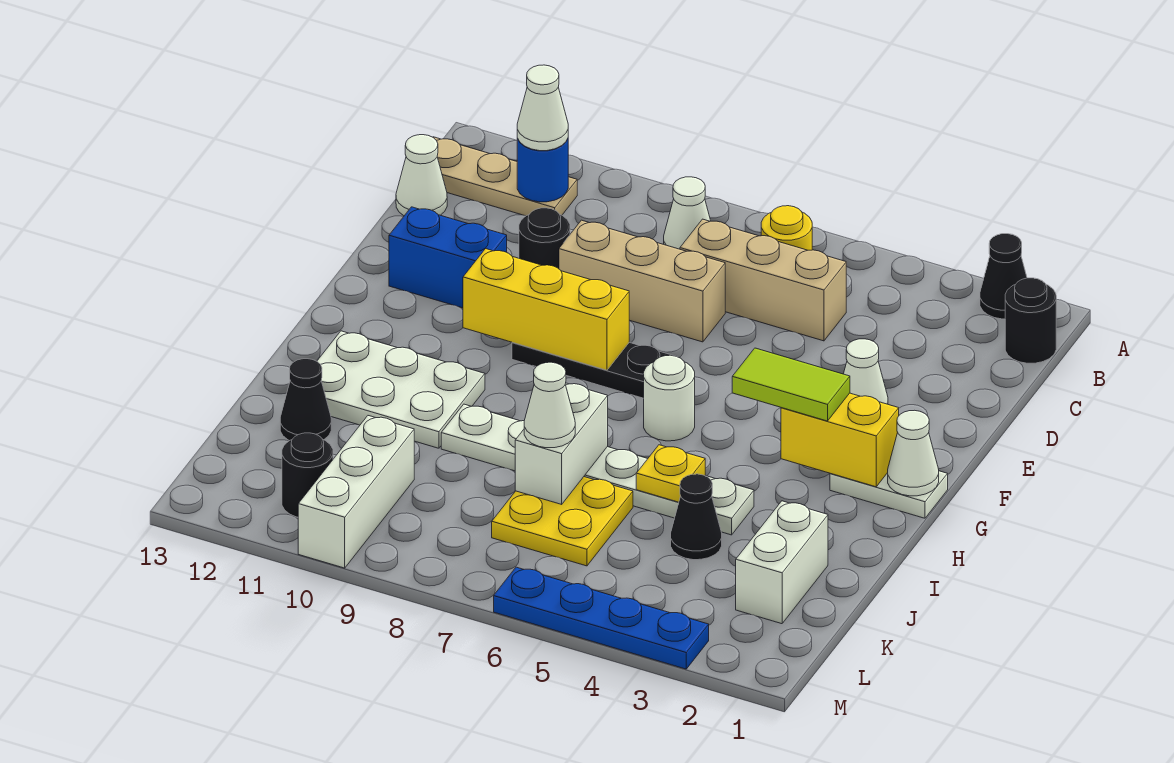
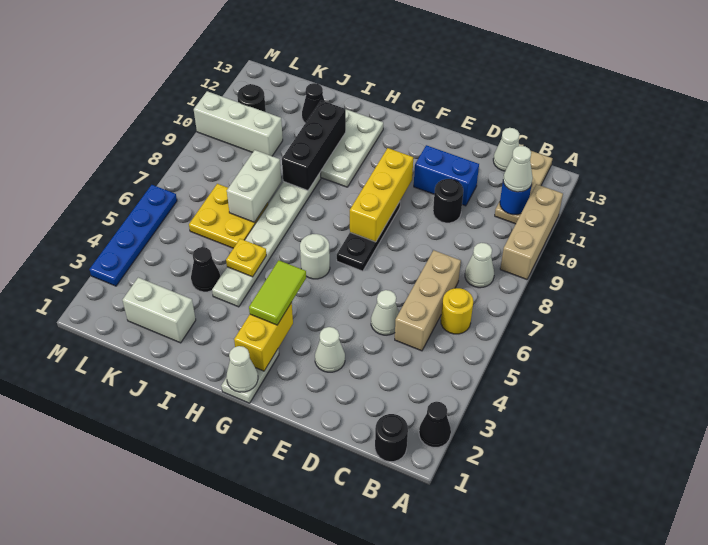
tan brick D7:D9 level 1 -> tan brick A9:A11 level 1
blue brick E11:E12 level 1 -> blue brick D11:E11 level 1
white brick I7:J7 level 2 -> white brick J7:J8 level 2
none -> black brick I9:I11 level 2
white cone J7 level 3 -> white cone D5 level 1

